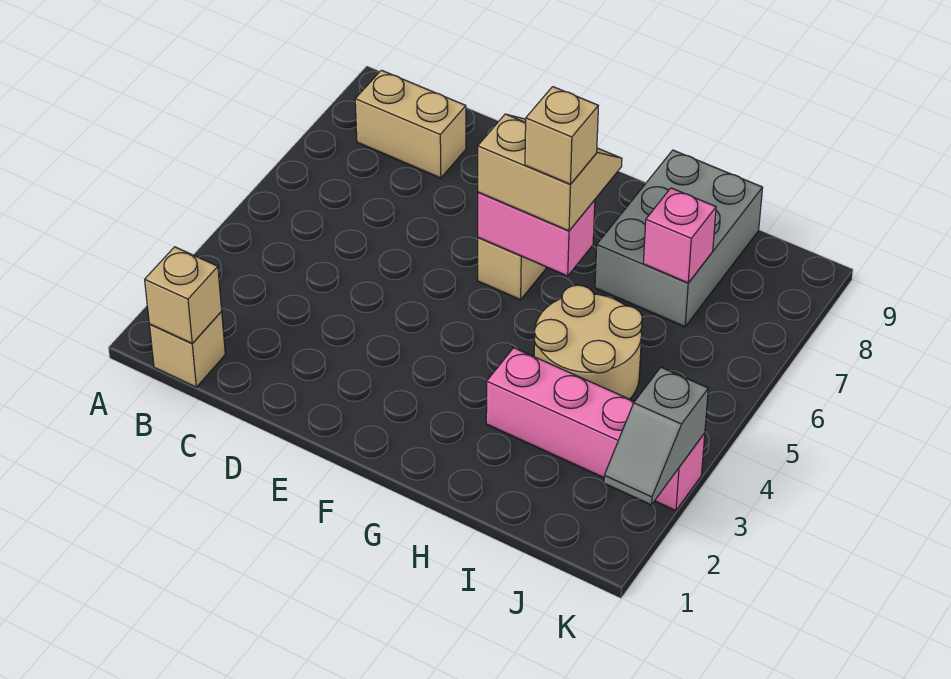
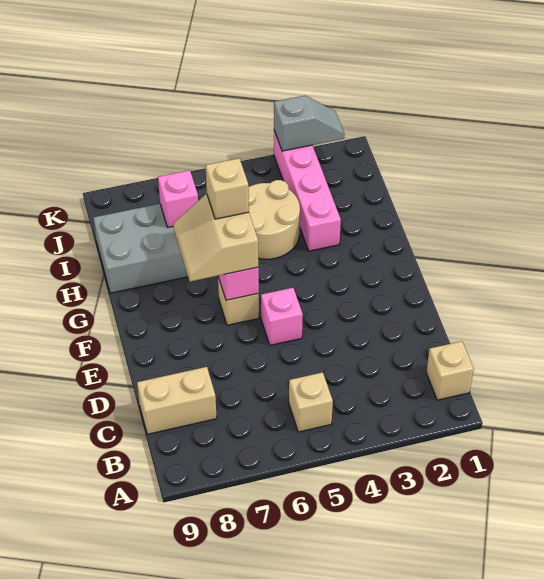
tan brick B1 level 2 -> tan brick B5 level 1
tan brick B8:C8 level 1 -> tan brick C8:C9 level 1
none -> pink brick E5 level 1

